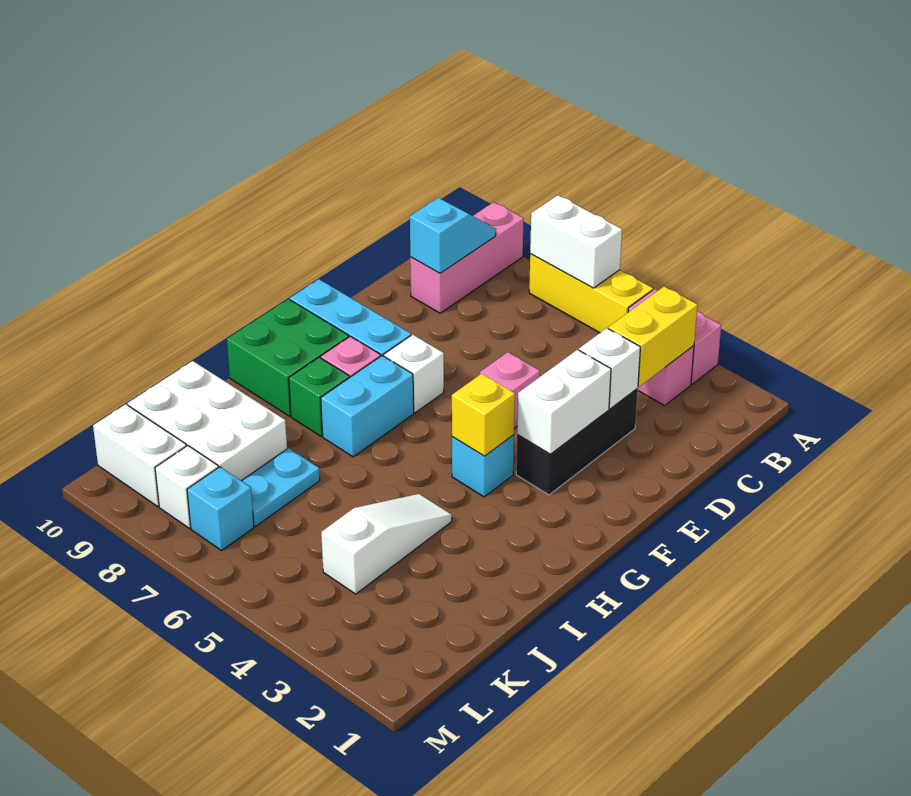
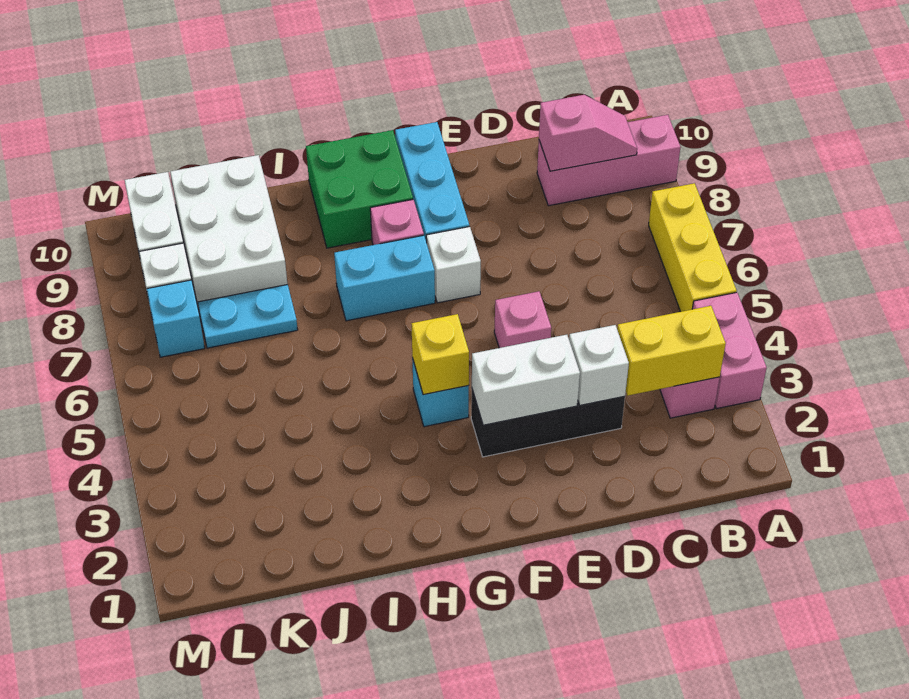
white brick A6:A7 level 2 -> none
cyan slope B9:C9 level 2 top C -> pink slope B9:C9 level 2 top C
green brick H8 level 1 -> none
white slope I4:K4 level 1 top K -> none

